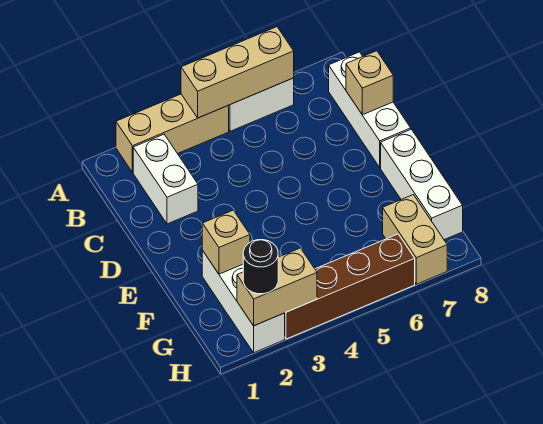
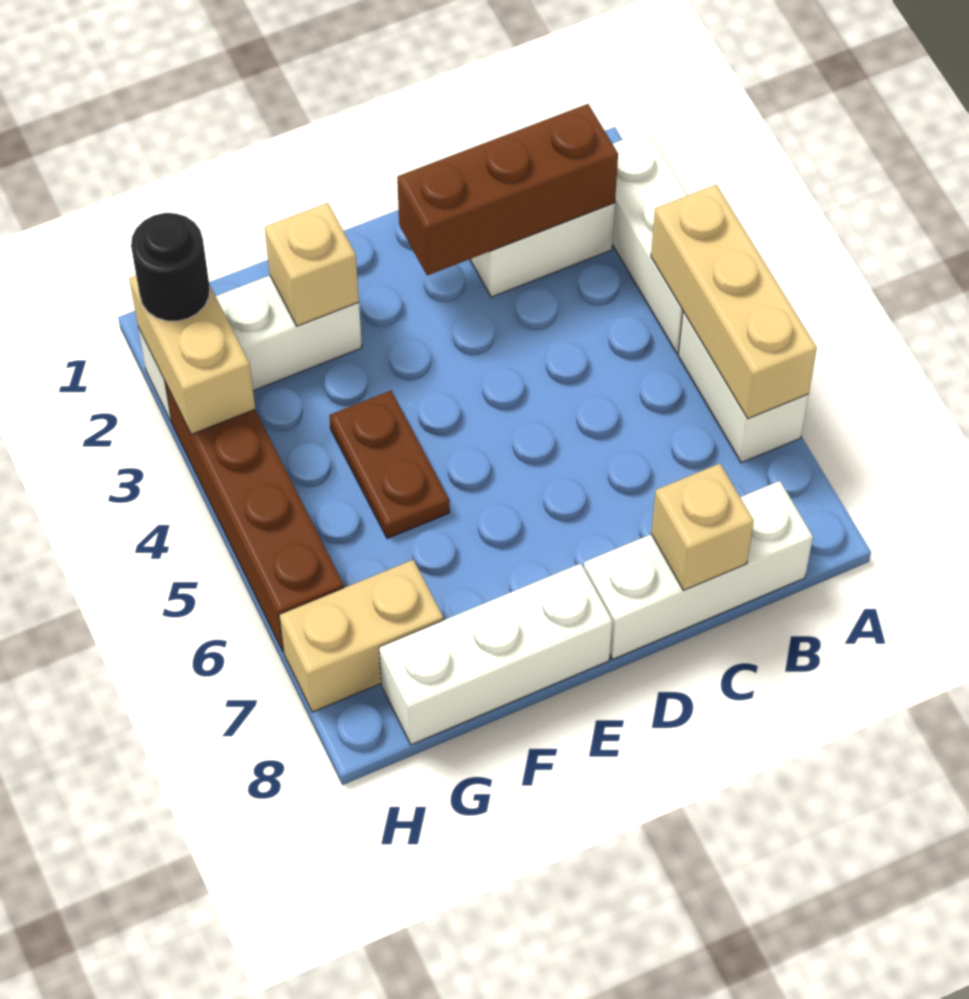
tan brick A2:A4 level 1 -> white brick A2:A4 level 1
none -> brown brick B2:D2 level 2
none -> brown plate F4:F5 level 1

